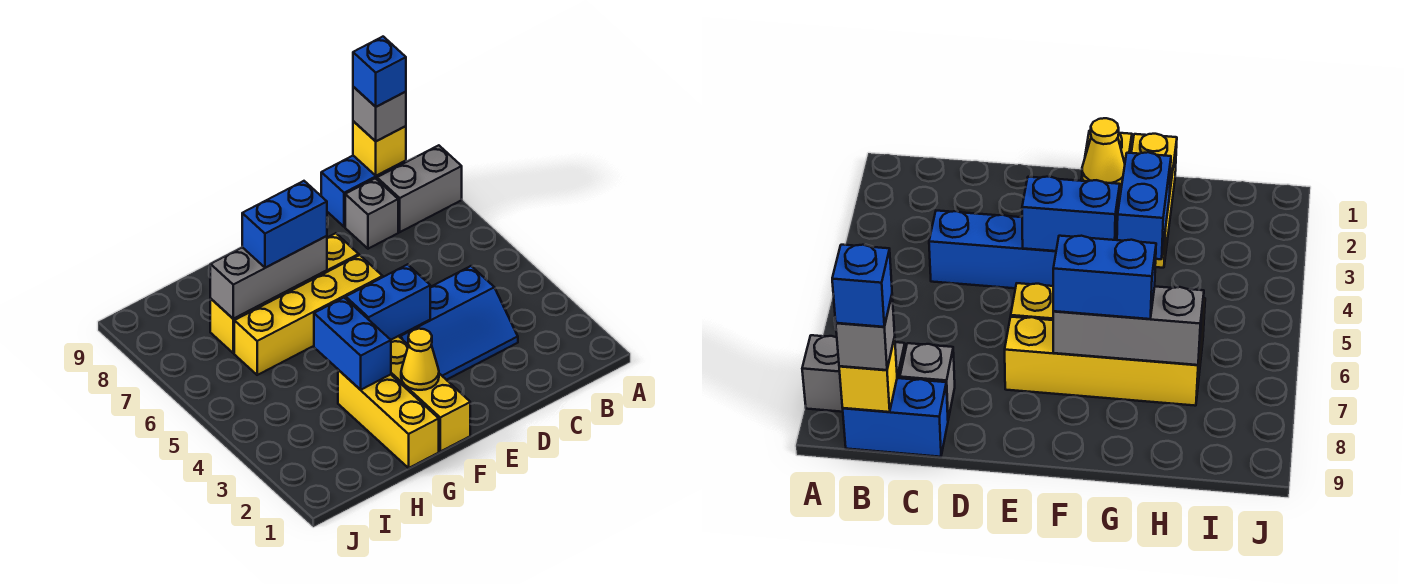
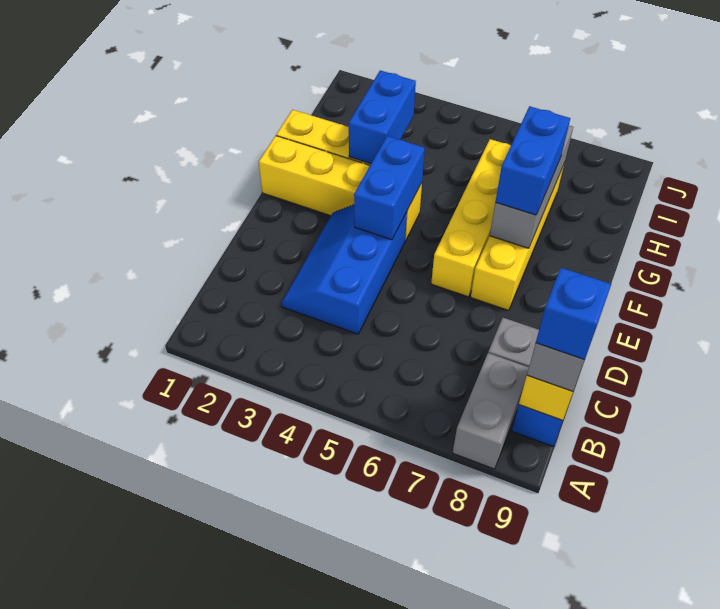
yellow cone F2 level 2 -> none
blue brick G3:G4 level 2 -> blue brick G3:H3 level 2

